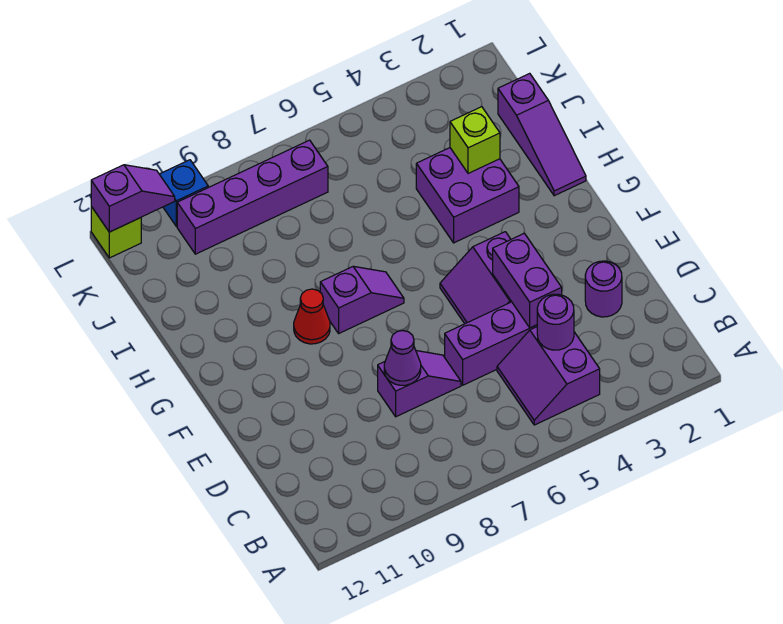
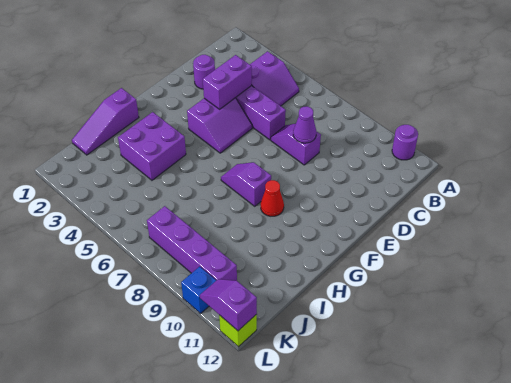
purple round brick C4 level 2 -> purple round brick A11 level 1
purple slope H1:J1 level 1 top J -> purple slope H1:J1 level 1 top H
lime brick I3 level 2 -> none

